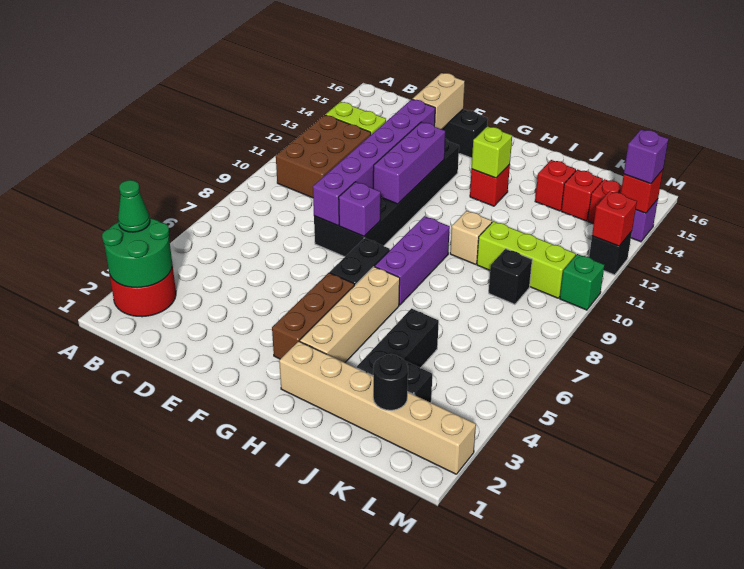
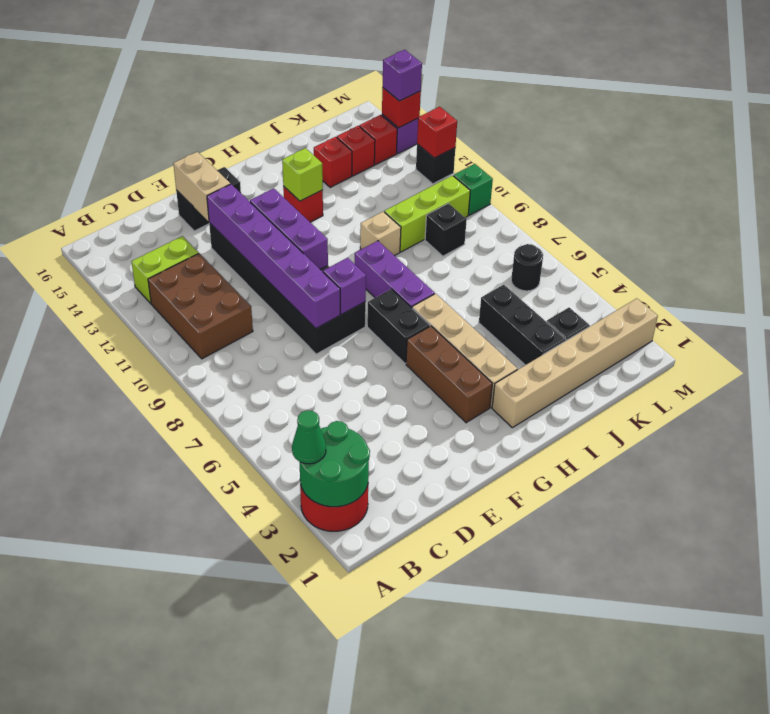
black round brick K2 level 2 -> black round brick L6 level 1

